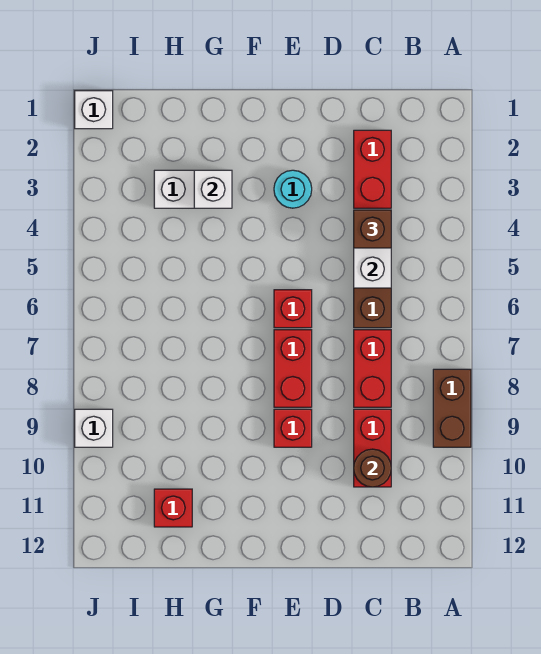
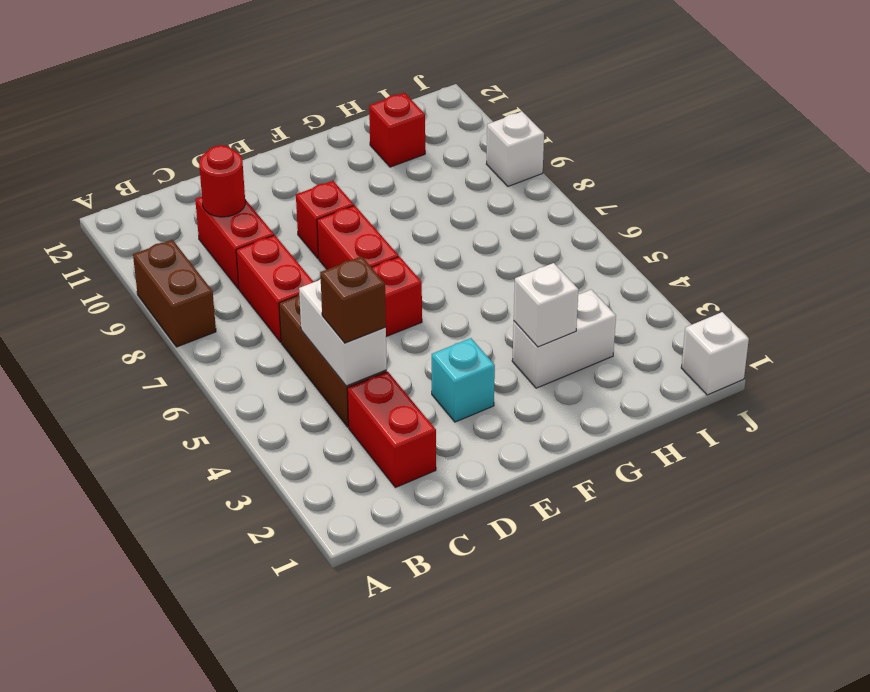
brown round brick C10 level 2 -> red round brick C10 level 2
cyan round brick E3 level 1 -> cyan brick E3 level 1

